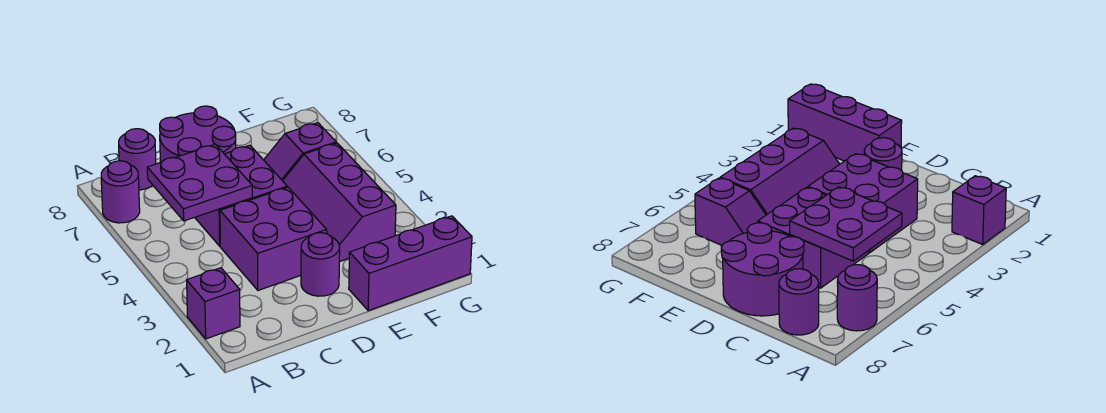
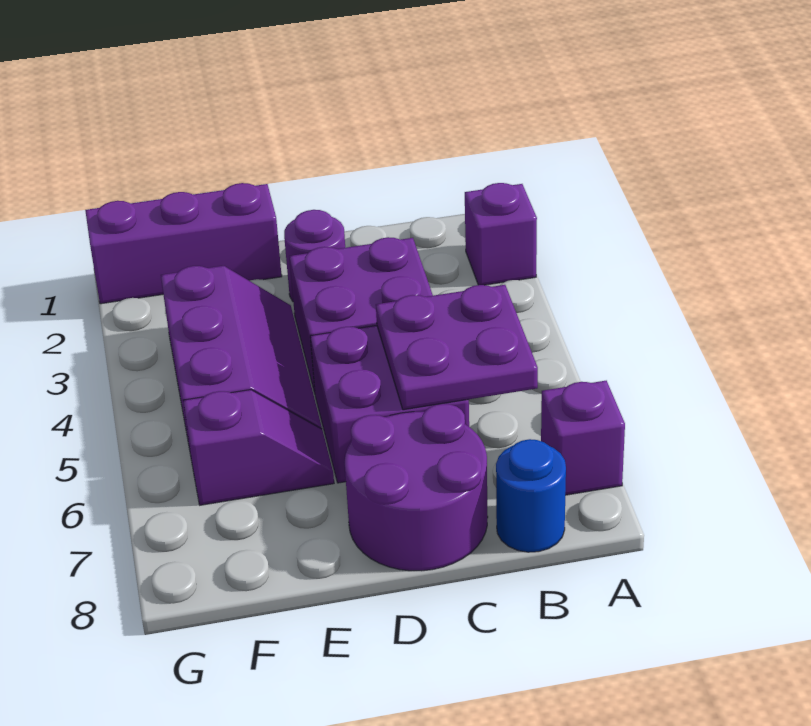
purple round brick A7 level 1 -> purple brick A7 level 1
purple round brick B8 level 1 -> blue round brick B8 level 1

